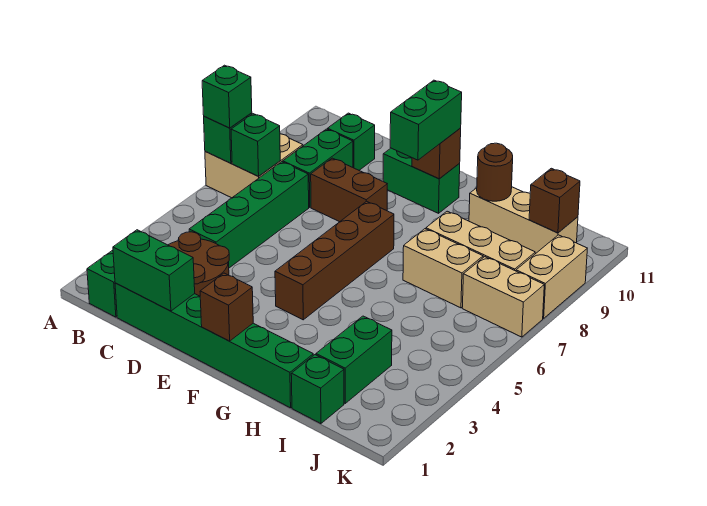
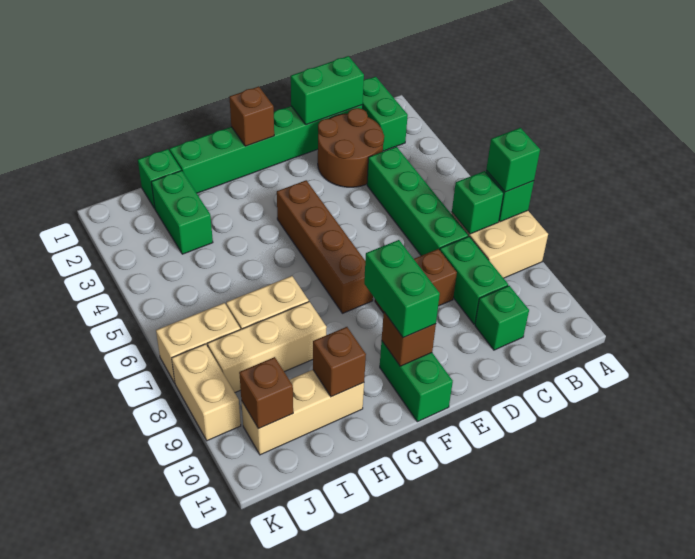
green brick E10:F10 level 1 -> green brick F10:F11 level 1
brown round brick H10 level 2 -> brown brick H10 level 2

